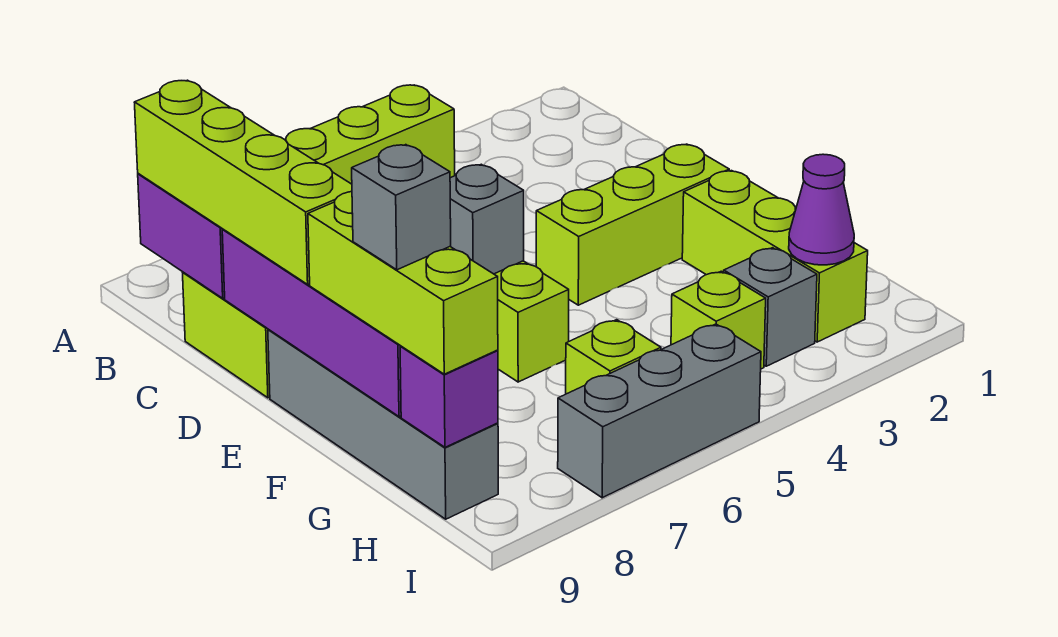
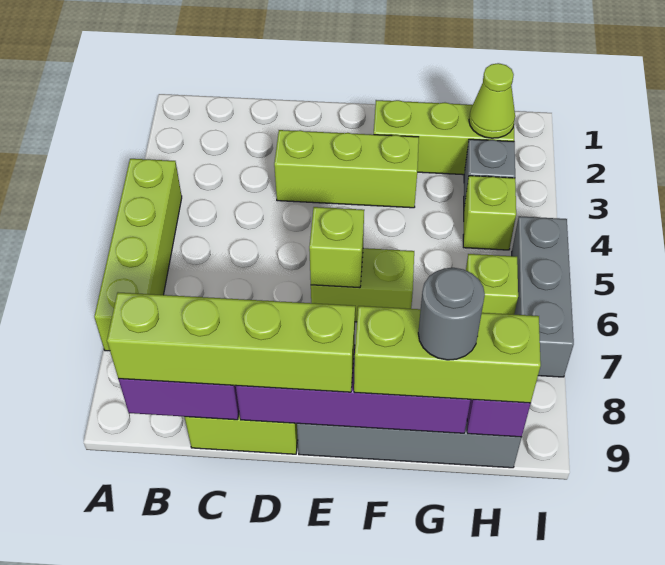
lime brick E2:E4 level 1 -> lime brick D3:F3 level 1
grey brick E6 level 2 -> lime brick E6 level 2
grey brick G9 level 4 -> grey round brick G9 level 4
purple cone H2 level 2 -> lime cone H2 level 2

